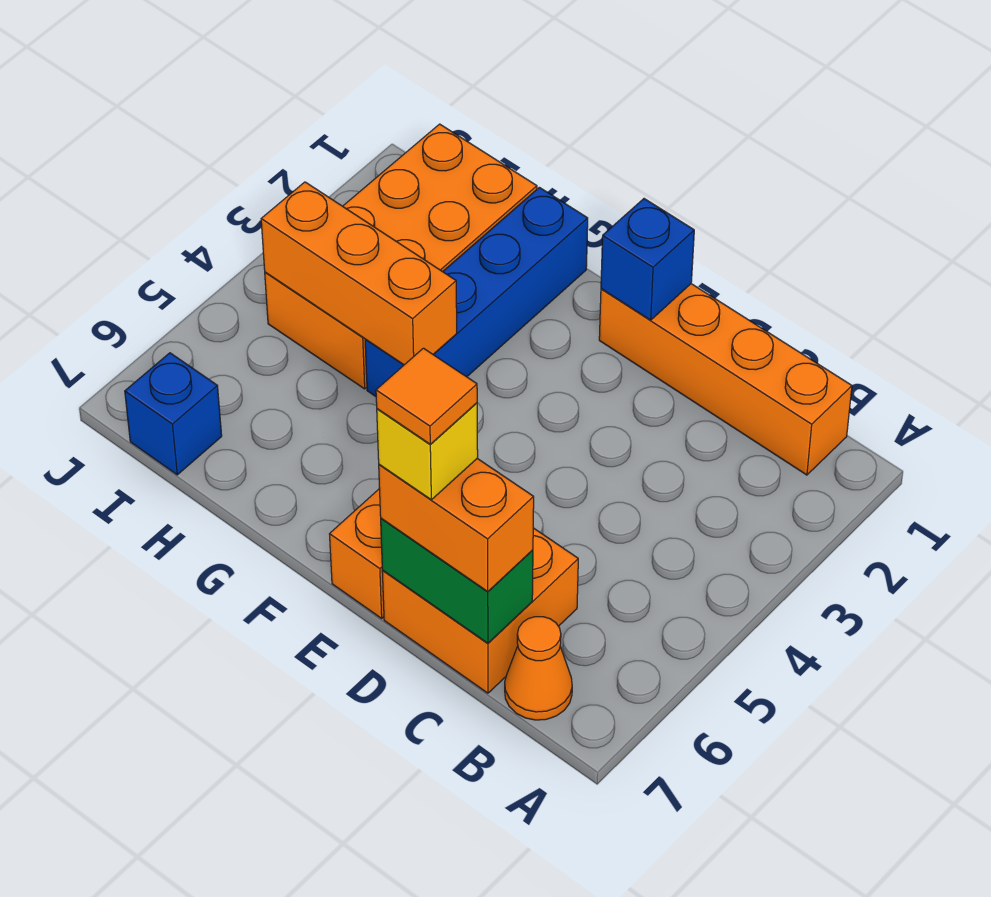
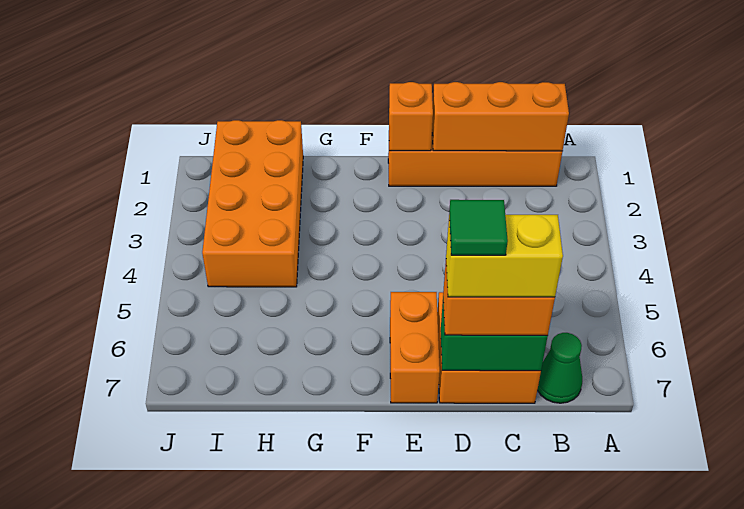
orange cone B7 level 1 -> green cone B7 level 1
yellow brick D7 level 4 -> yellow brick C7:D7 level 4
orange tile D7 level 5 -> green tile D7 level 5
blue brick E1 level 2 -> orange brick E1 level 2
blue brick G1:G4 level 1 -> none
orange brick G4:I4 level 2 -> orange brick B1:D1 level 2
blue brick I7 level 1 -> none

